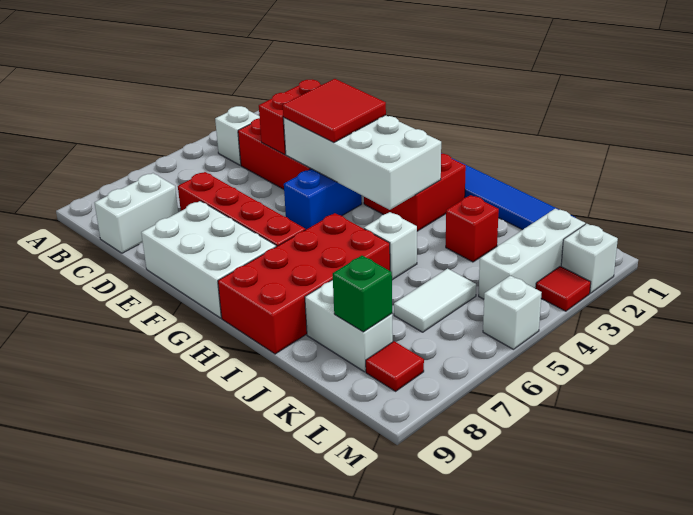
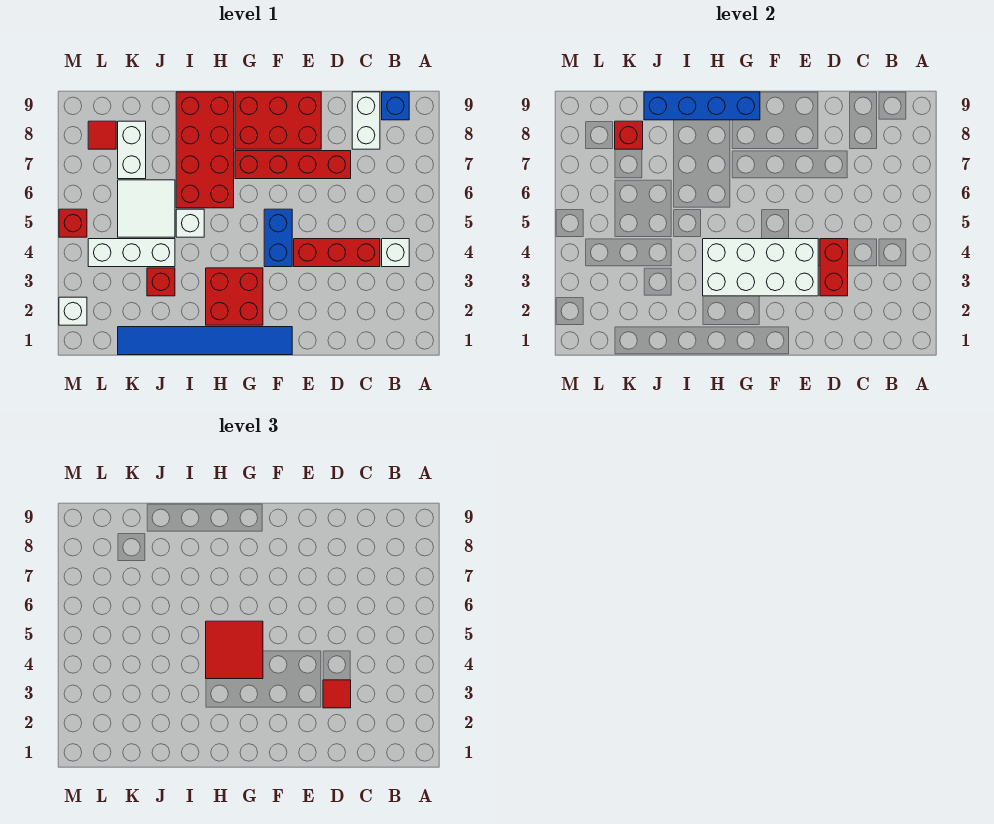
none -> blue brick B9 level 1
red tile E3:F4 level 3 -> red tile G4:H5 level 3
white brick E8:G9 level 1 -> red brick E8:G9 level 1
none -> blue brick G9:J9 level 2
white brick J8:K8 level 1 -> white brick K7:K8 level 1
white tile K5:K6 level 1 -> white tile J5:K6 level 1
green brick K8 level 2 -> red brick K8 level 2
white brick L2:L4 level 1 -> white brick J4:L4 level 1
red tile M3 level 1 -> red tile D3 level 3
white brick M5 level 1 -> red brick M5 level 1

